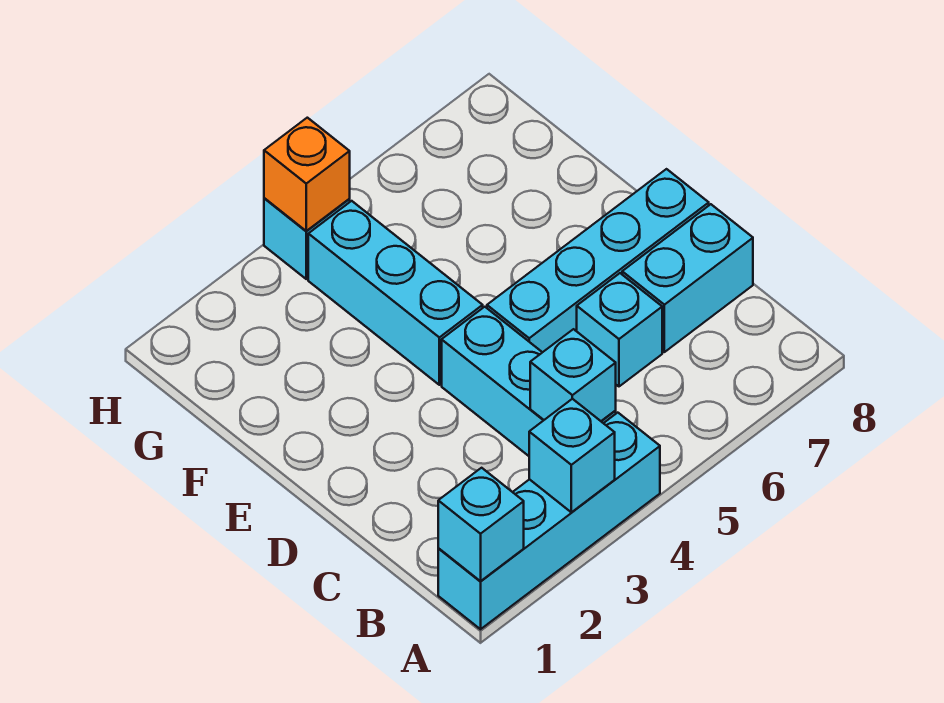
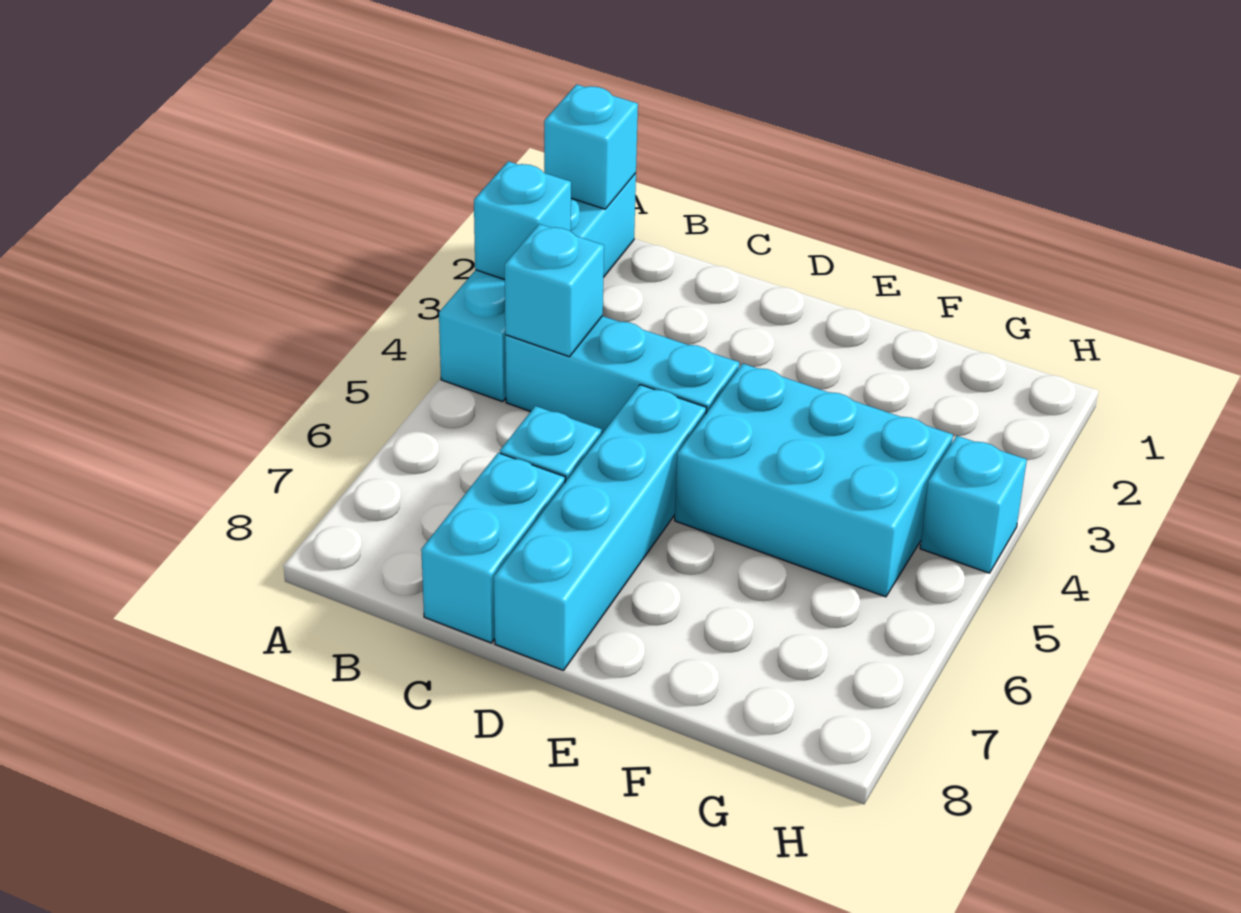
cyan brick E4:G4 level 1 -> cyan brick E4:G5 level 1
orange brick H4 level 2 -> none

